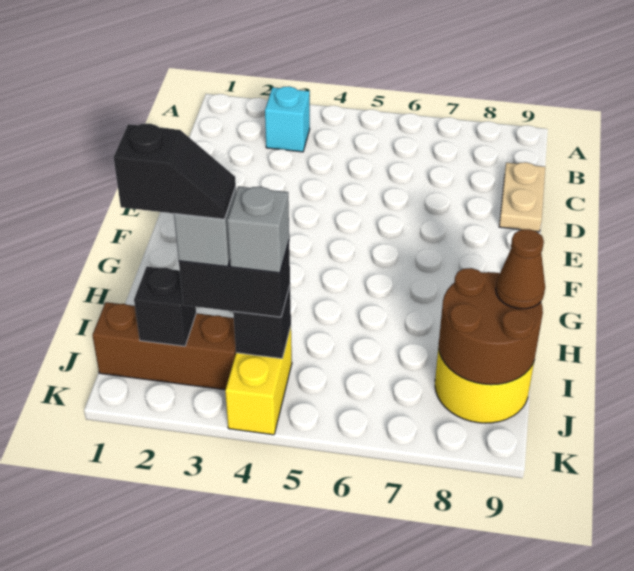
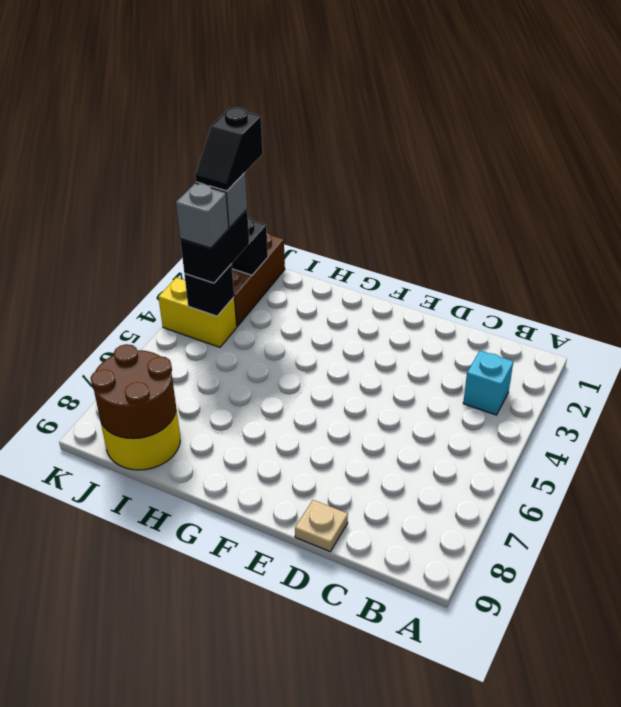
tan plate C9:D9 level 1 -> tan plate D9 level 1
brown cone I9 level 3 -> none

